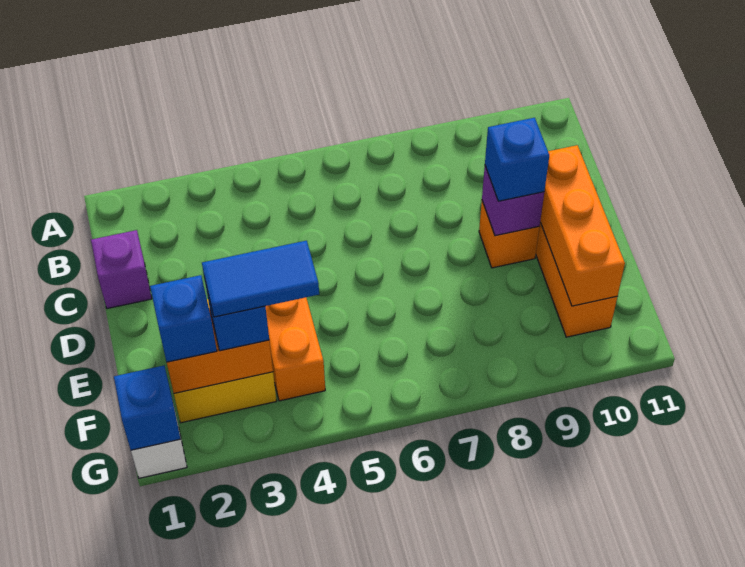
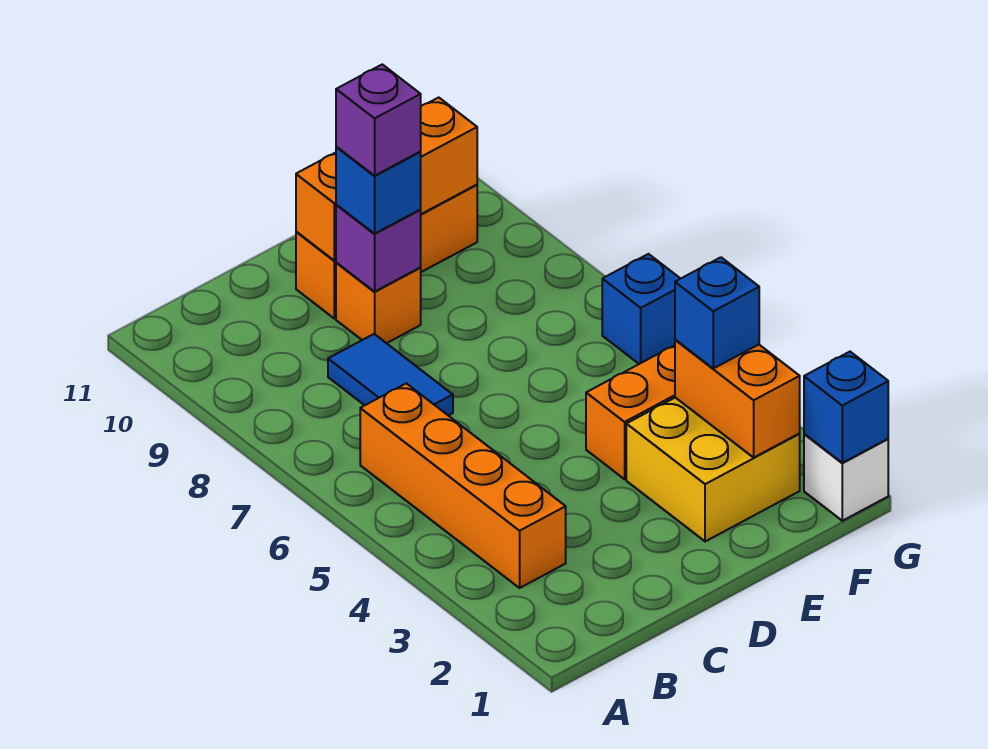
none -> orange brick B3:B6 level 1
purple brick C1 level 1 -> purple brick D9 level 4
blue brick F2 level 3 -> blue brick G6 level 1
blue tile F3:F4 level 4 -> blue tile C7:C8 level 1

